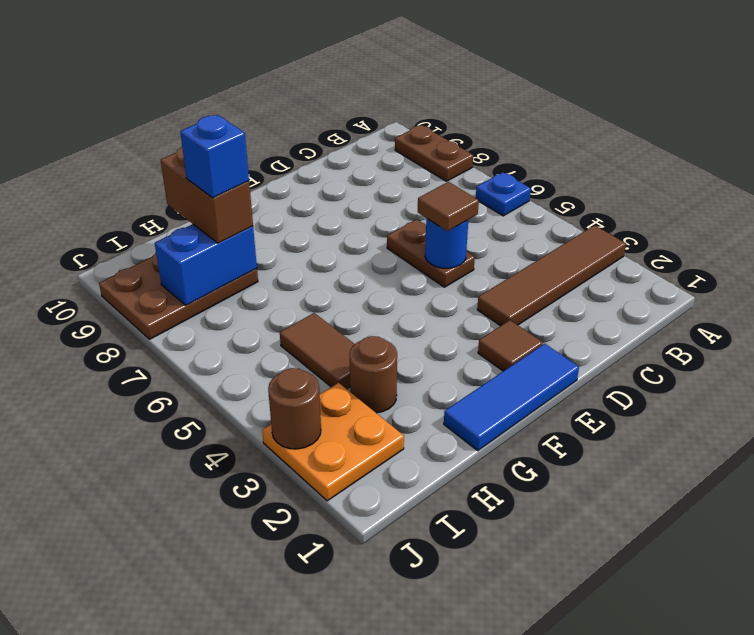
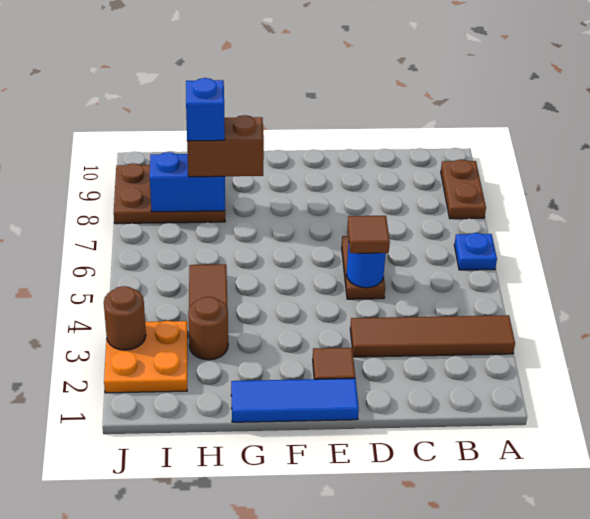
brown brick H8:H9 level 3 -> brown brick G8:H8 level 3

